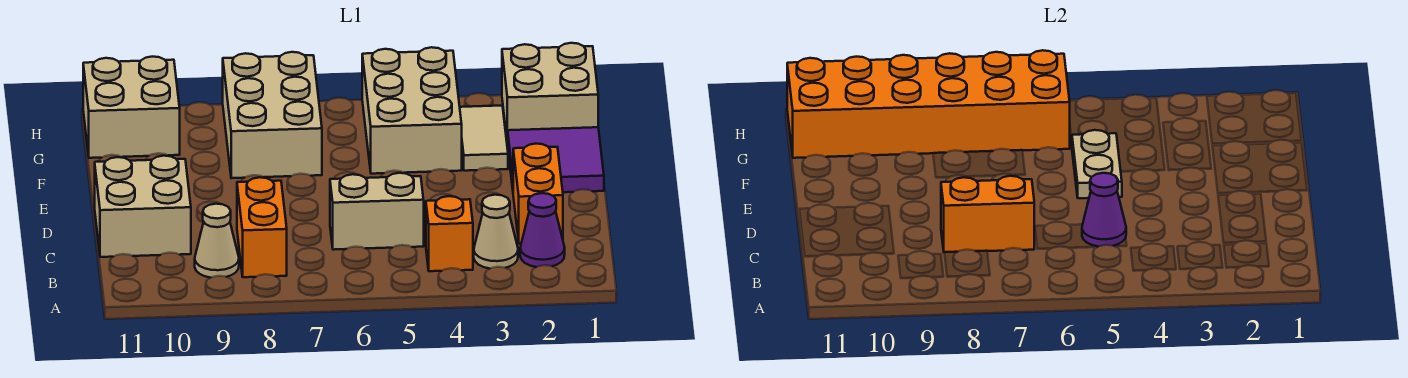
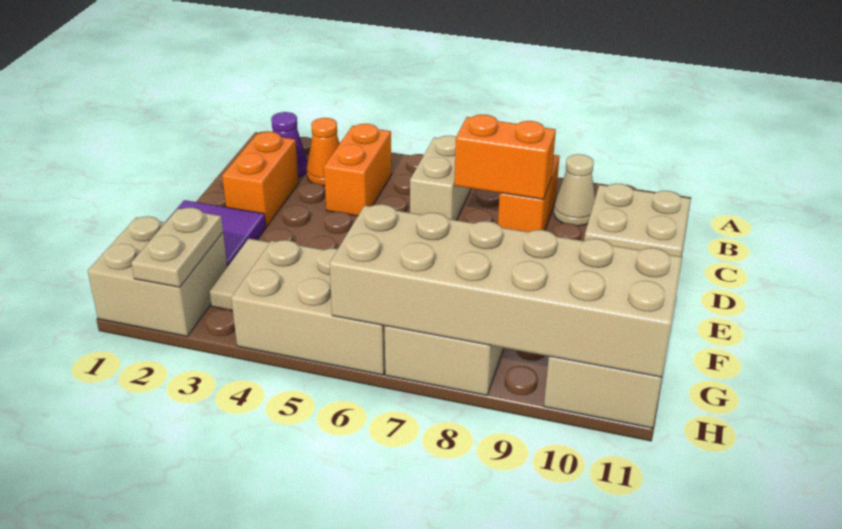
tan cone B3 level 1 -> orange cone B3 level 1
orange brick B4 level 1 -> orange brick B4:C4 level 1
tan brick C5:C6 level 1 -> tan brick B6:C6 level 1
purple cone C5 level 2 -> none
tan plate E5:F5 level 2 -> tan plate G2:H2 level 2
tan brick F4:H5 level 1 -> tan brick G4:H6 level 1
orange brick G6:H11 level 2 -> tan brick G6:H11 level 2

